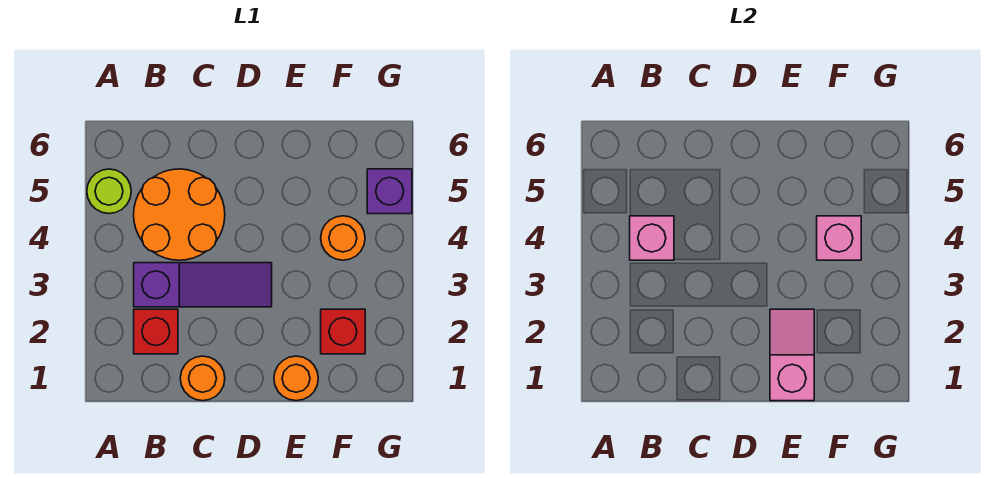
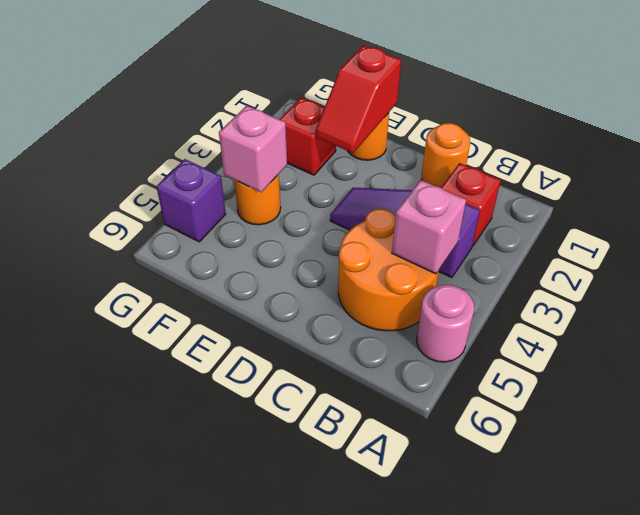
lime round brick A5 level 1 -> pink round brick A5 level 1
pink slope E1:E2 level 2 top 1 -> red slope E1:E2 level 2 top 1

